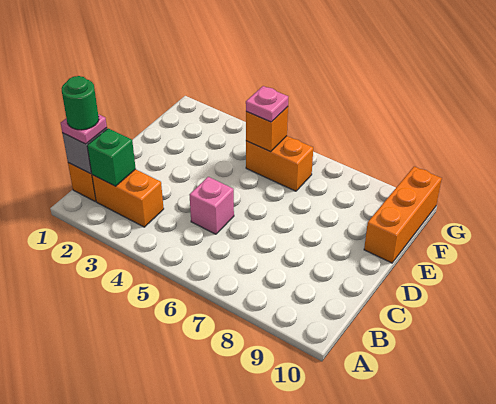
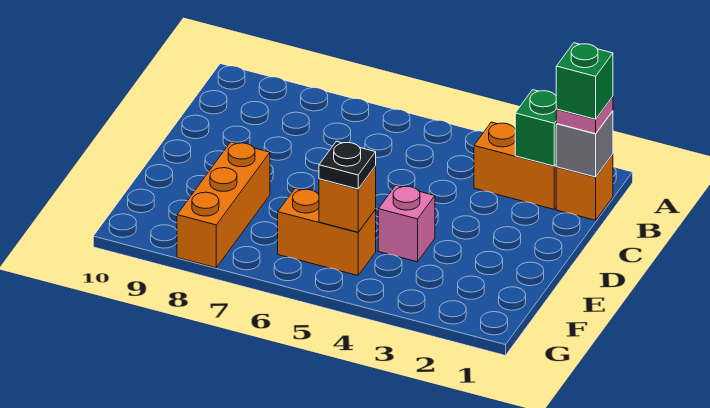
green round brick B1 level 4 -> green brick B1 level 4
pink brick C5 level 1 -> pink brick E4 level 1
orange brick E10:G10 level 1 -> orange brick E8:G8 level 1
pink plate F5 level 3 -> black plate F5 level 3

